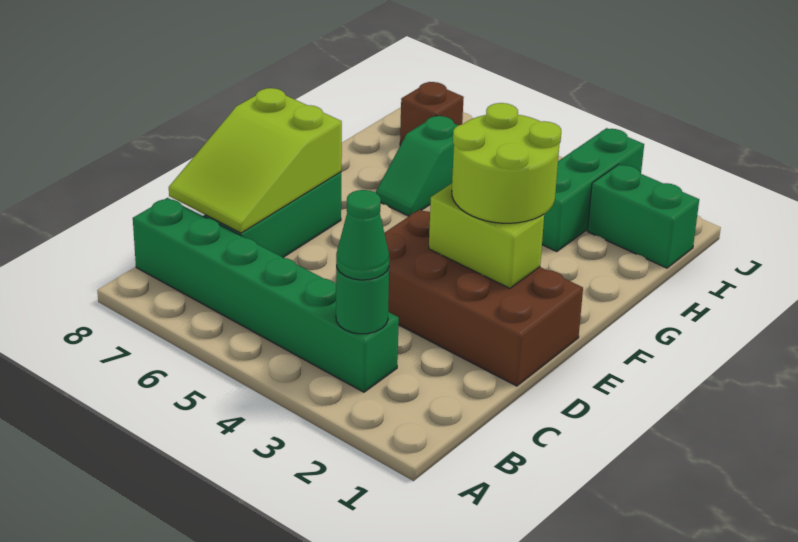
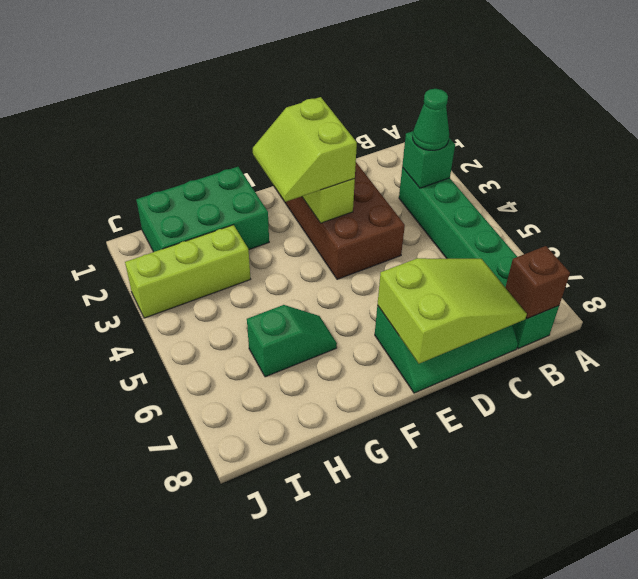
green round brick B3 level 2 -> green brick B3 level 2
lime round brick E2:F3 level 3 -> lime slope E2:F3 level 3 top E
green brick H3:J3 level 1 -> lime brick H3:J3 level 1
green brick I1:I2 level 1 -> green brick G1:I2 level 1
brown brick I7 level 1 -> brown brick B8 level 2

